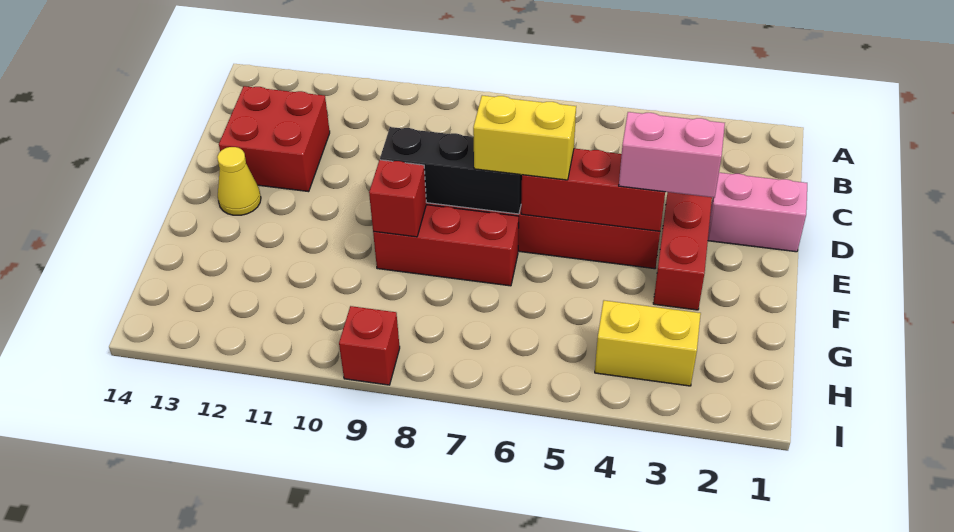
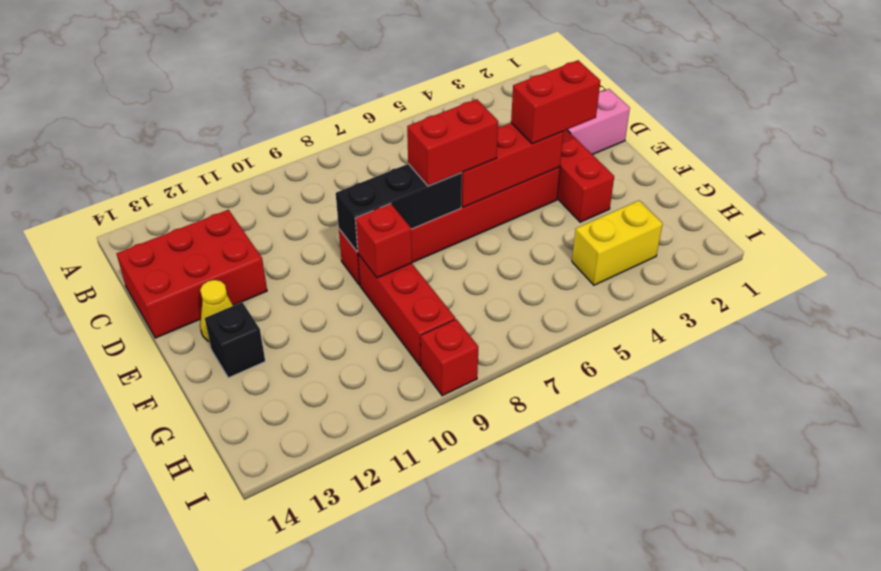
red brick C12:D13 level 1 -> red brick C12:D14 level 1
pink brick E3:E4 level 3 -> red brick E3:E4 level 3
yellow brick E6:E7 level 3 -> red brick E6:E7 level 3
red brick F7:F9 level 1 -> red brick F9:H9 level 1
none -> black brick F13 level 1

